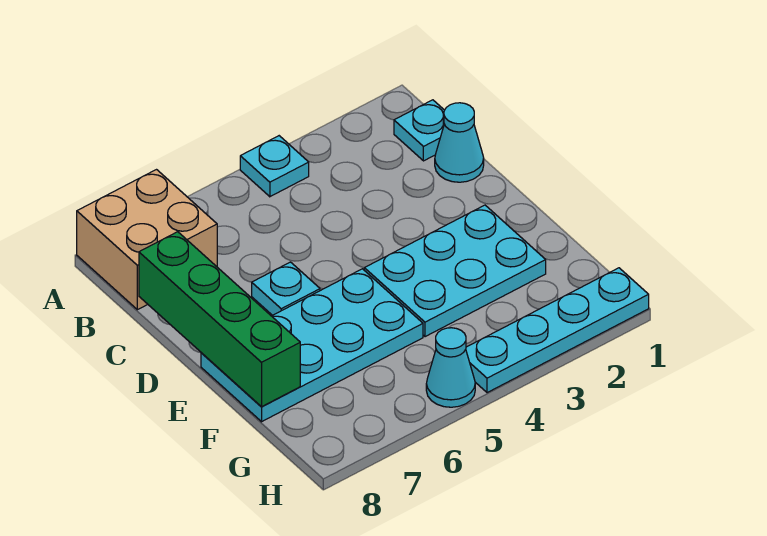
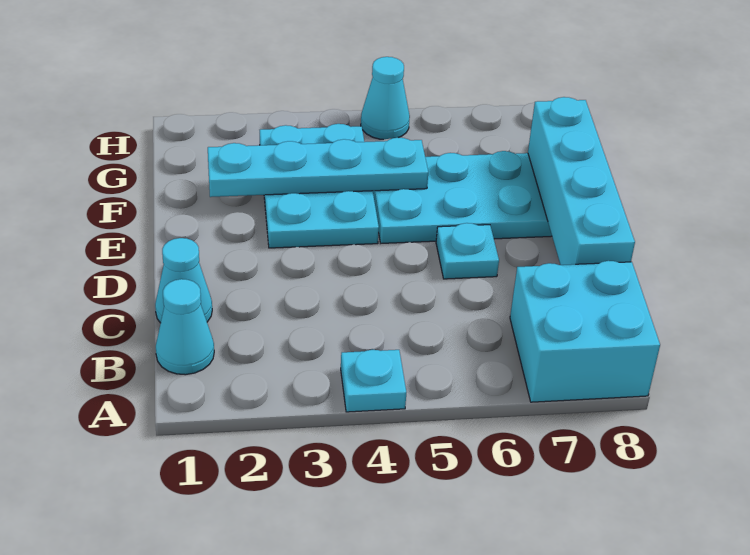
tan brick A7:B8 level 1 -> cyan brick A7:B8 level 1
cyan plate B1 level 1 -> cyan cone B1 level 1
green brick C8:F8 level 2 -> cyan brick C8:F8 level 2
cyan plate E2:F4 level 1 -> cyan plate E3:G4 level 1
cyan plate H1:H4 level 1 -> cyan plate F2:F5 level 2

